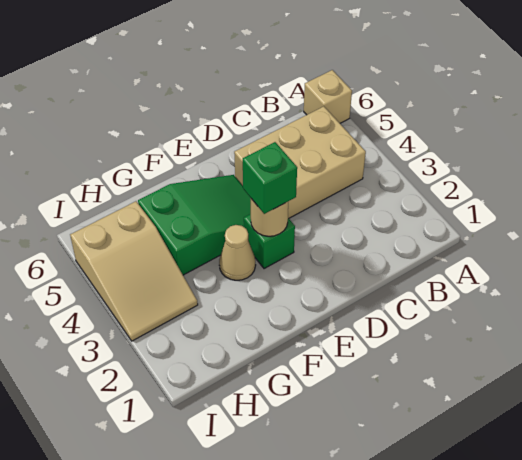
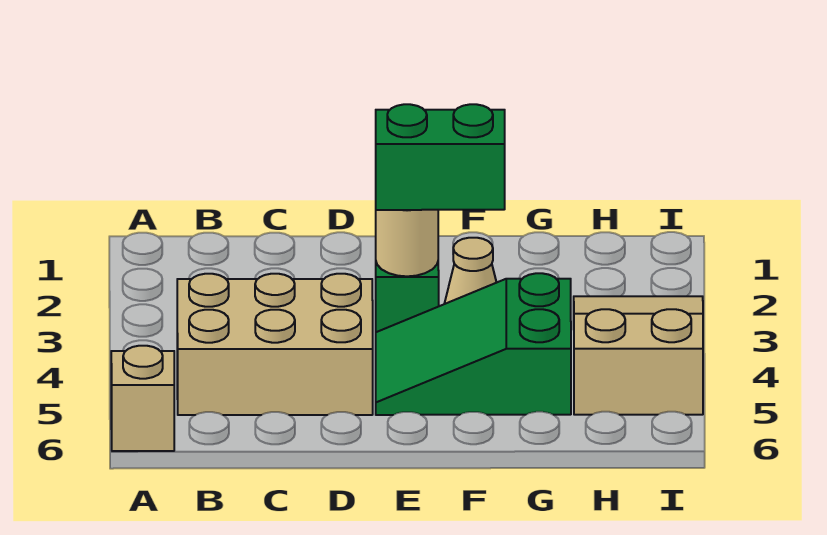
green brick E3 level 3 -> green brick E3:F3 level 3

